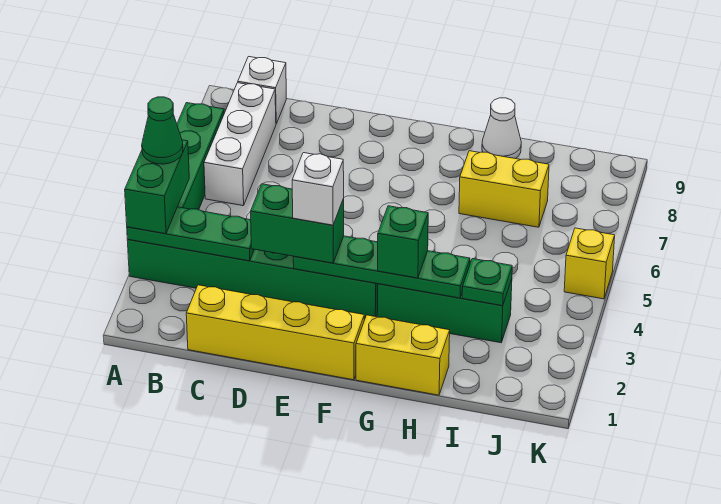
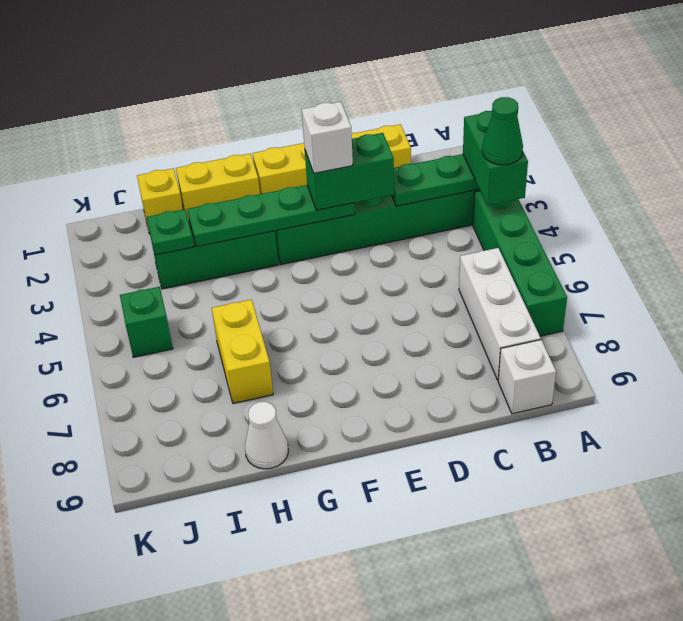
green brick G3 level 3 -> green brick J5 level 1
yellow brick H7:I7 level 1 -> yellow brick H6:H7 level 1
yellow brick K5 level 1 -> yellow brick I1 level 1

